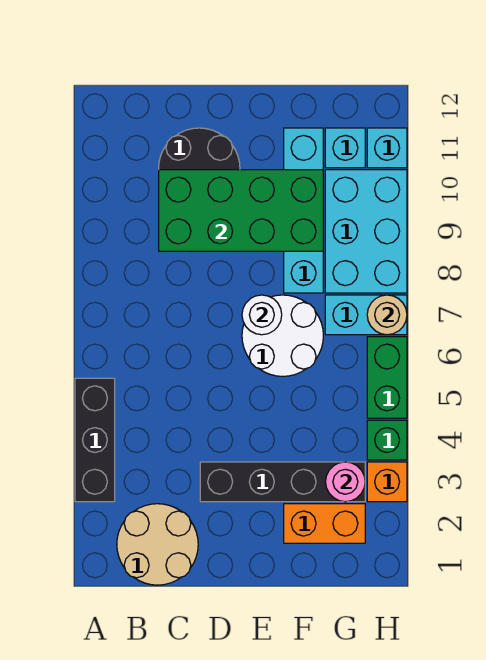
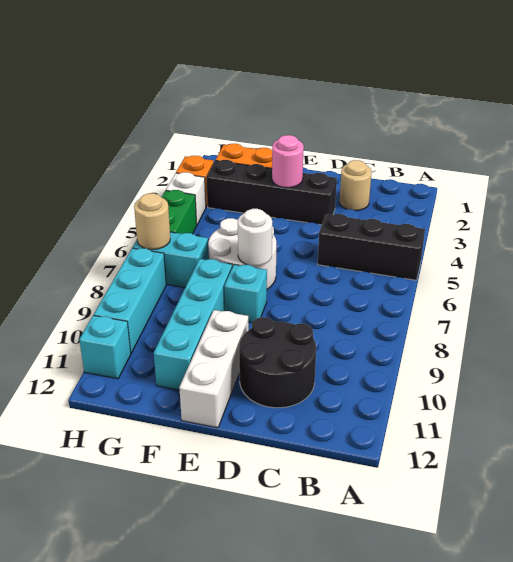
black brick A3:A5 level 1 -> black brick A5:C5 level 1
tan round brick B1:C2 level 1 -> tan round brick C2 level 1
green brick C9:F10 level 2 -> none
none -> white brick E10:E12 level 1
pink round brick G3 level 2 -> pink round brick E3 level 2
cyan brick G8:H10 level 1 -> cyan brick H8:H10 level 1
cyan brick G11 level 1 -> cyan brick E8 level 1
green brick H4 level 1 -> white brick H4 level 1

